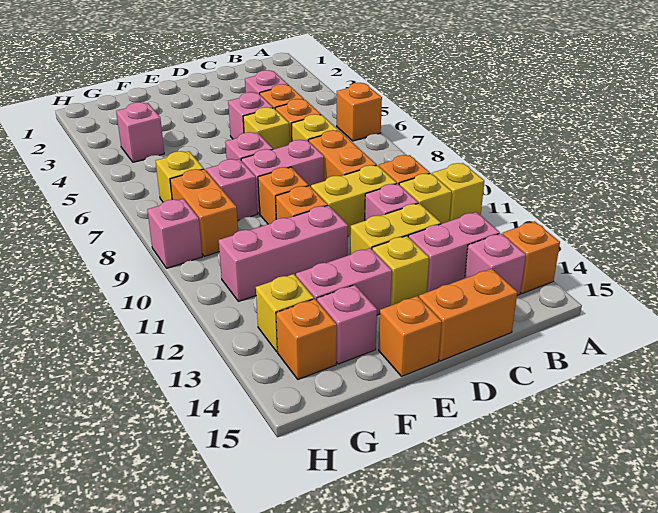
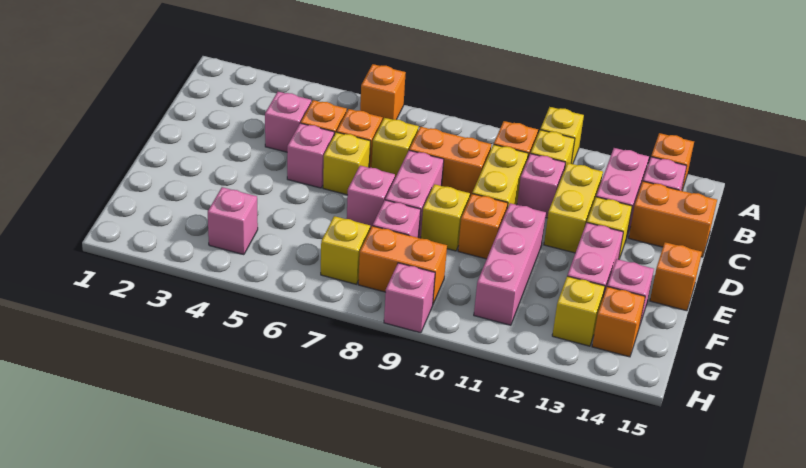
orange brick C15:D15 level 1 -> orange brick C14:C15 level 1
orange brick E9 level 1 -> yellow brick E9 level 1

